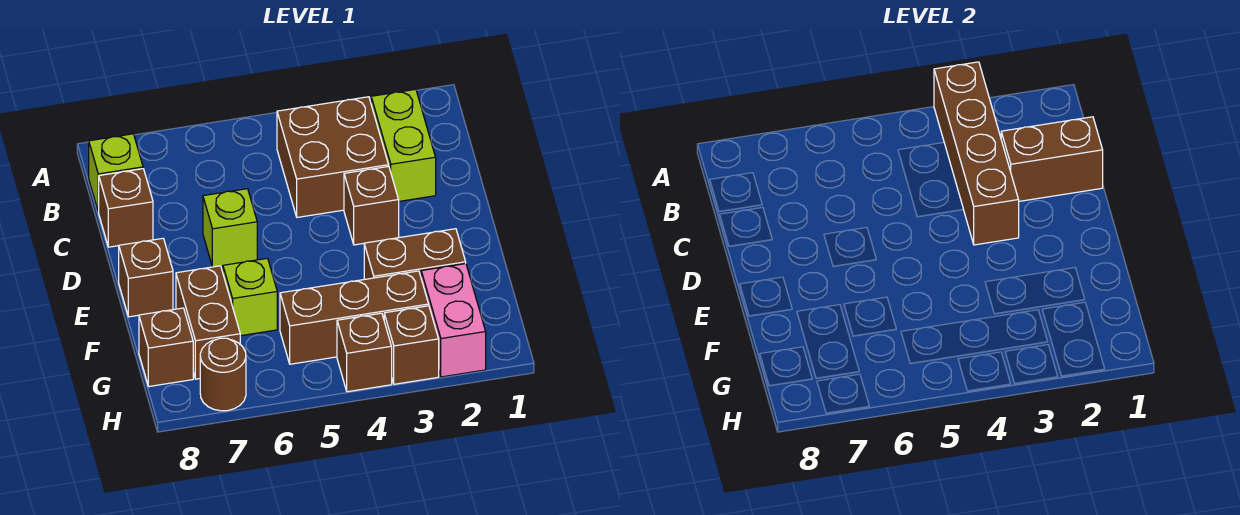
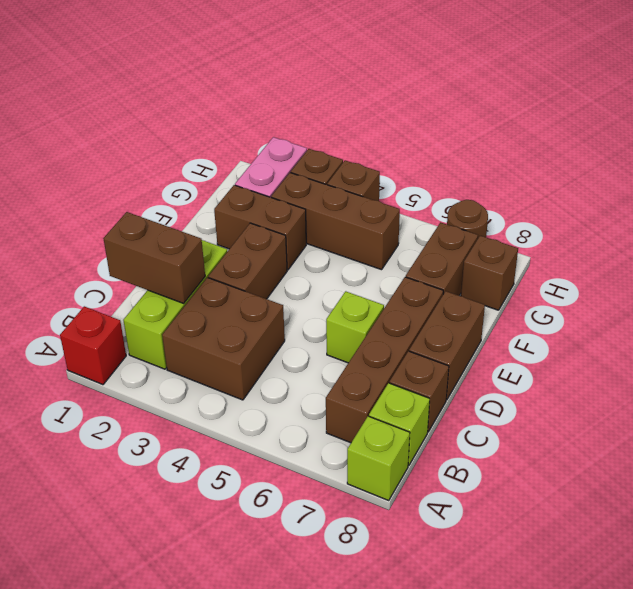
none -> red brick A1 level 1
brown brick A3:D3 level 2 -> brown brick B7:E7 level 1
lime brick B2:C2 level 1 -> lime brick B2:D2 level 1
brown brick D3 level 1 -> brown brick D3:E3 level 1
brown brick E8 level 1 -> brown brick D8:E8 level 1
lime brick F6 level 1 -> lime brick A8 level 1

